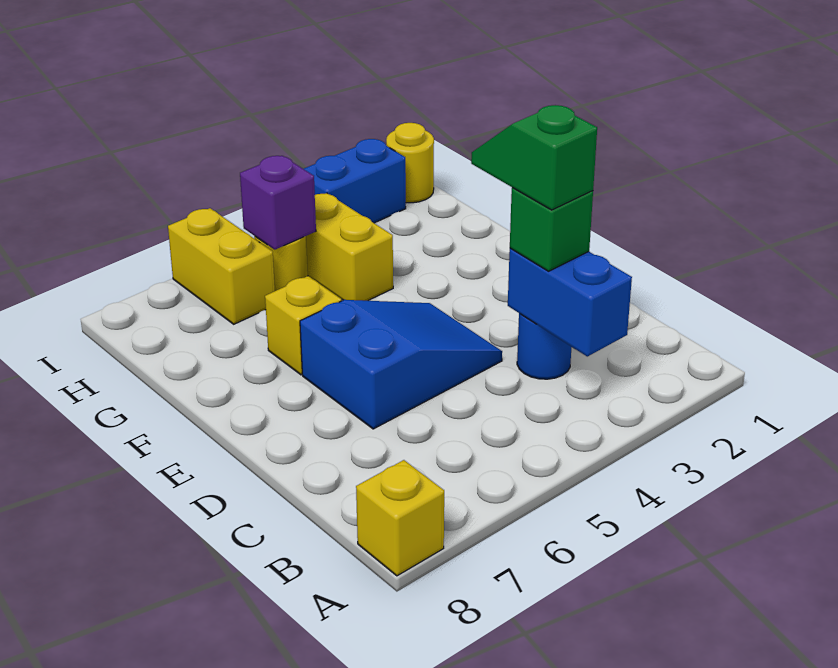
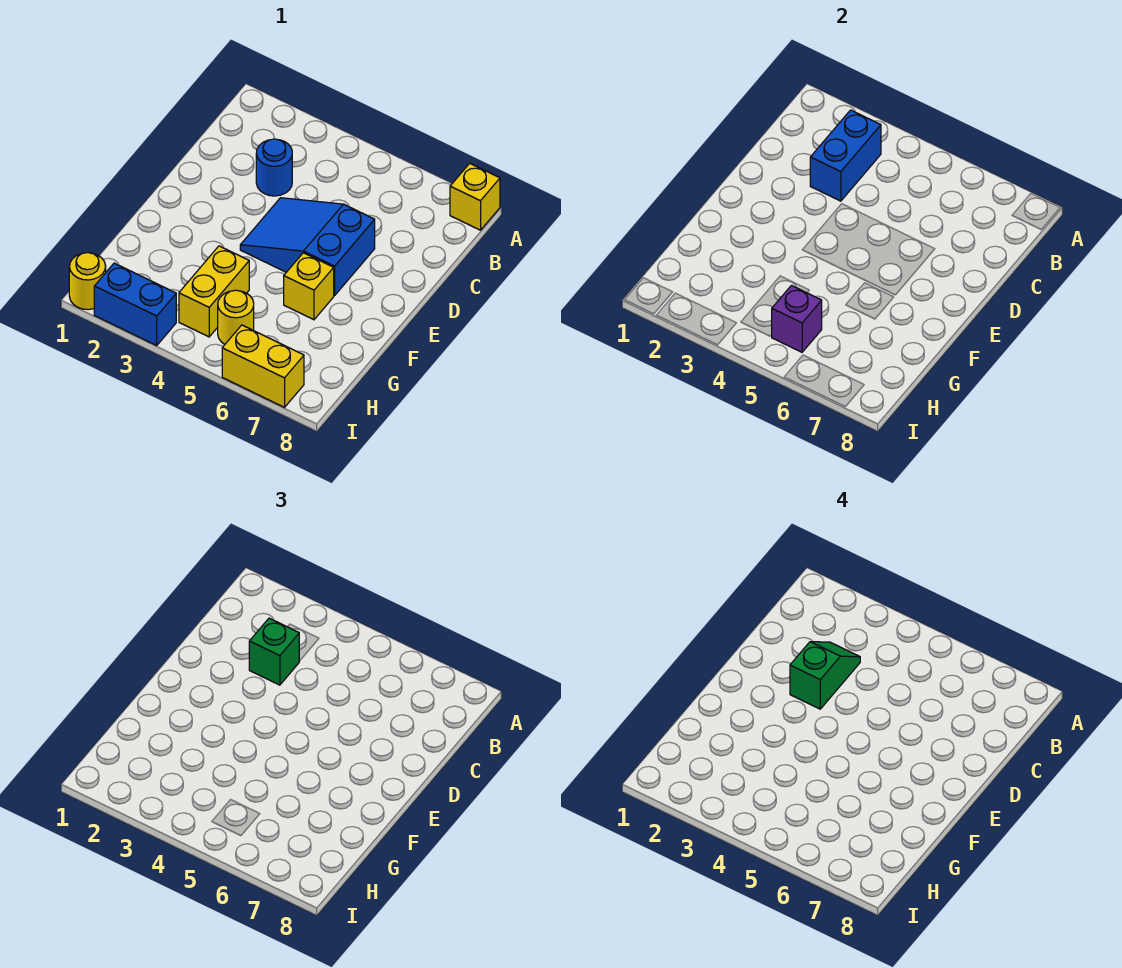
green slope C3:D3 level 4 top C -> green slope C3:D3 level 4 top D
yellow brick H6:I6 level 1 -> yellow brick I6:I7 level 1

